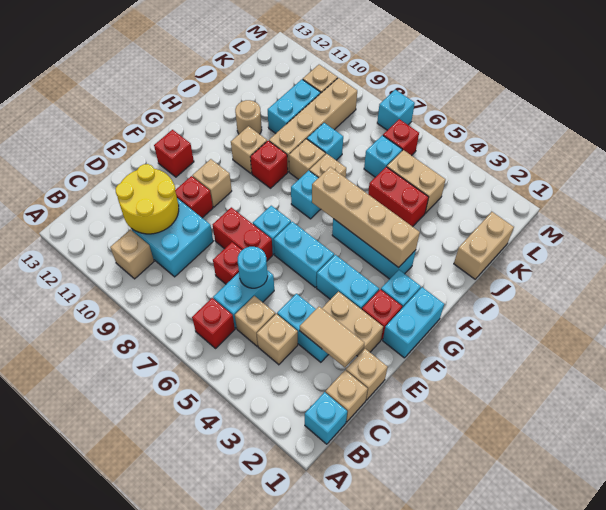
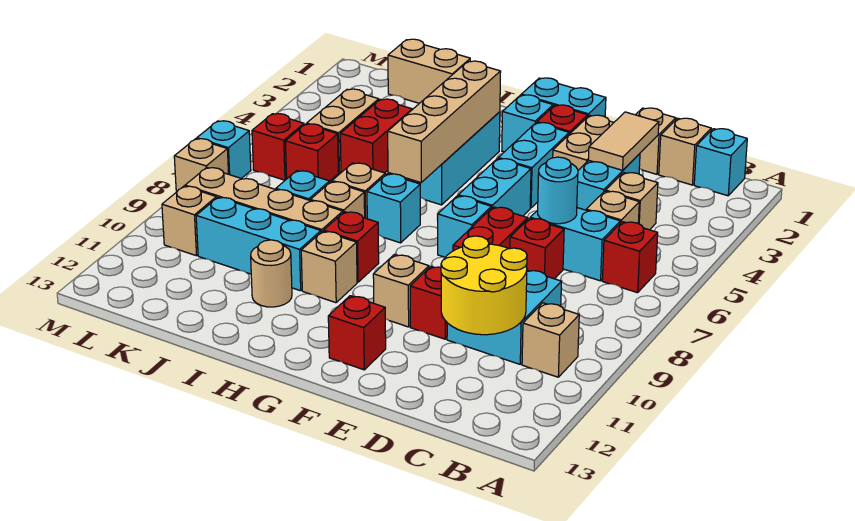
cyan brick J10:K10 level 1 -> cyan brick I10:K10 level 1
cyan brick K6 level 1 -> red brick K6 level 1
none -> tan brick M8 level 1

